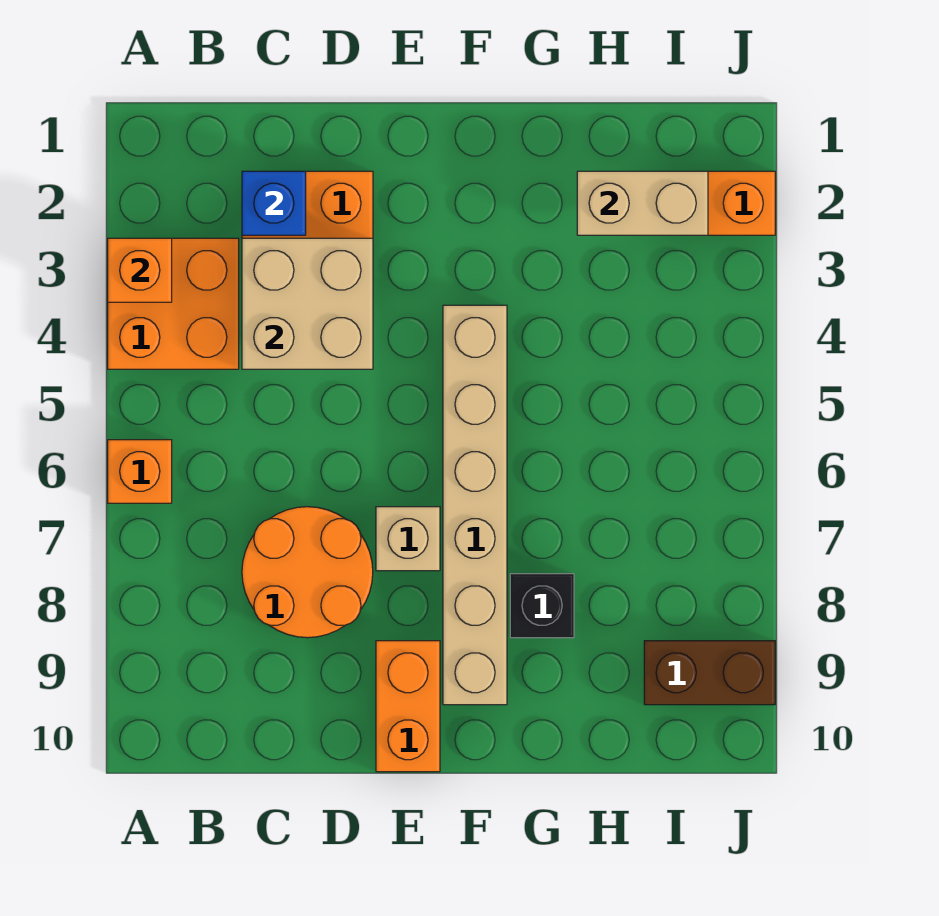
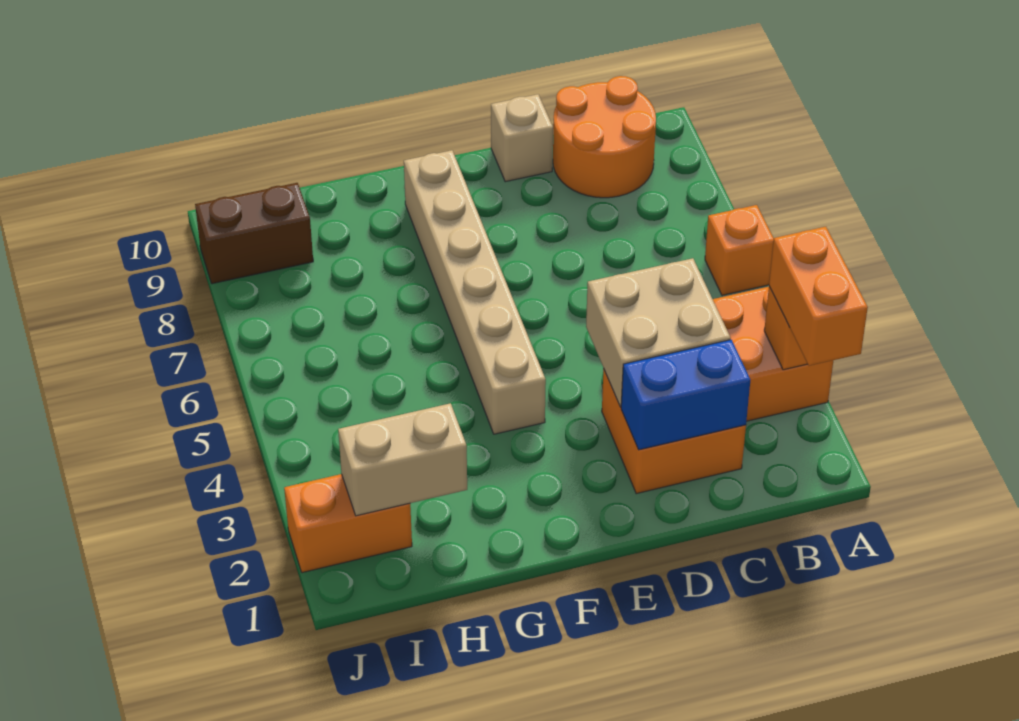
blue brick C2 level 2 -> blue brick C2:D2 level 2
orange round brick C7:D8 level 1 -> orange round brick B9:C10 level 1
tan brick E7 level 1 -> tan brick D10 level 1
orange brick E9:E10 level 1 -> orange brick A2:A3 level 3
black brick G8 level 1 -> none

